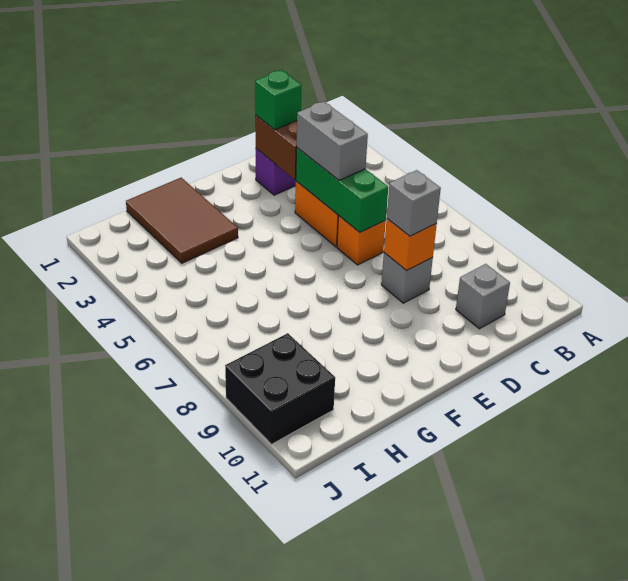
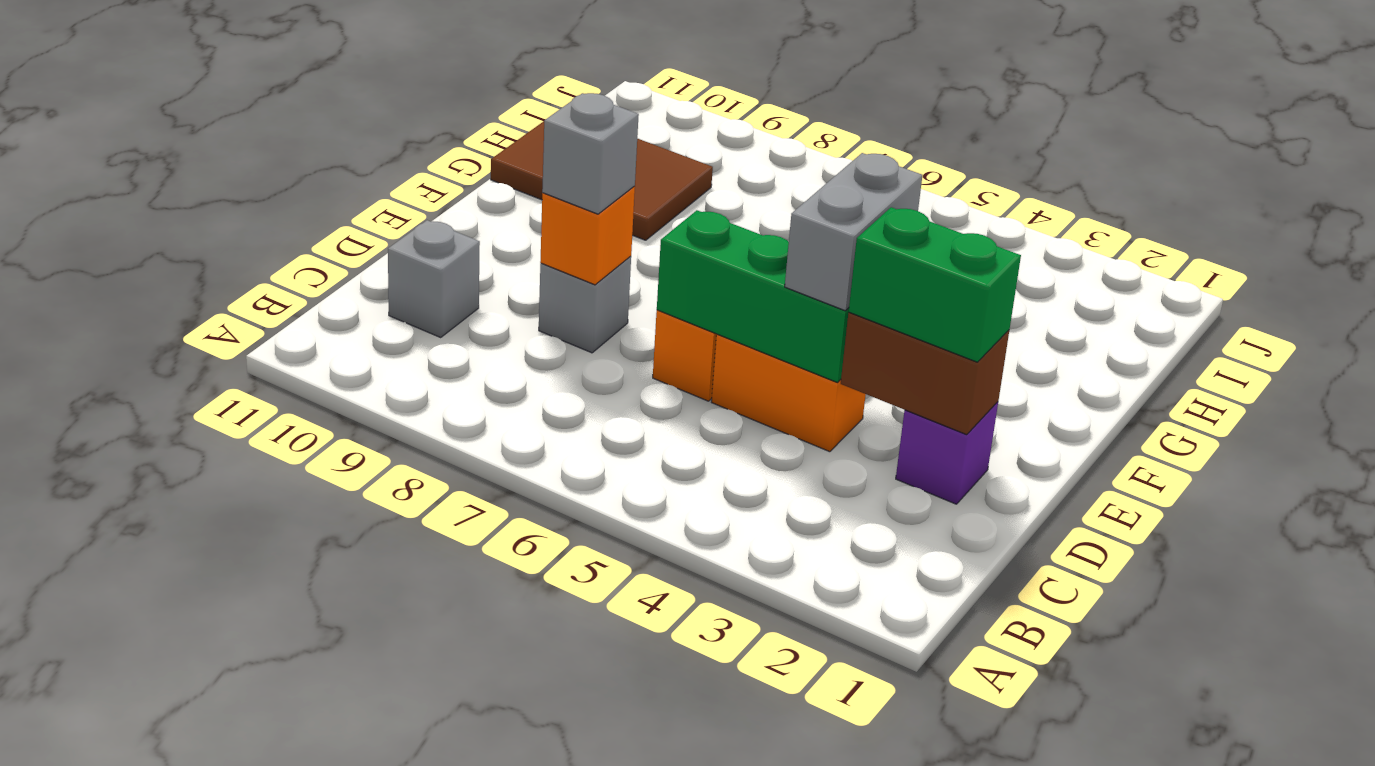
green brick D2 level 3 -> green brick D2:D3 level 3
grey brick D4:D5 level 3 -> grey brick D4:E4 level 3
brown tile G1:H3 level 1 -> brown tile G9:H11 level 1
black brick I9:J10 level 1 -> none

